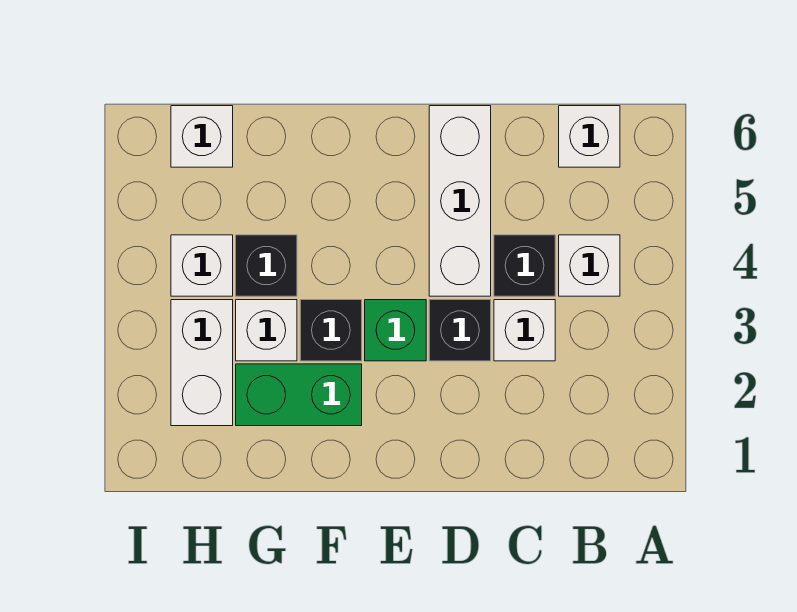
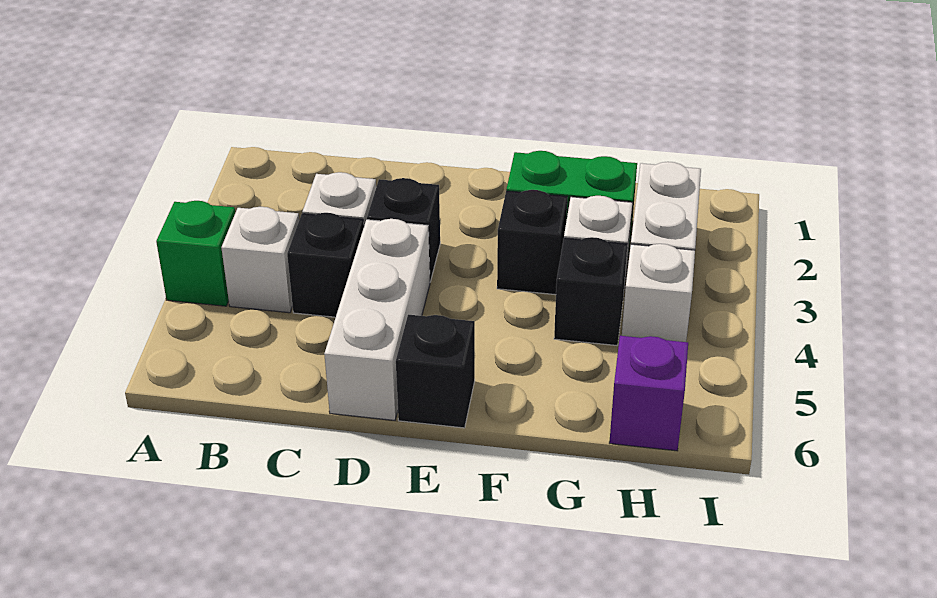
white brick B6 level 1 -> none
green brick E3 level 1 -> green brick A4 level 1
none -> black brick E6 level 1
white brick H6 level 1 -> purple brick H6 level 1

